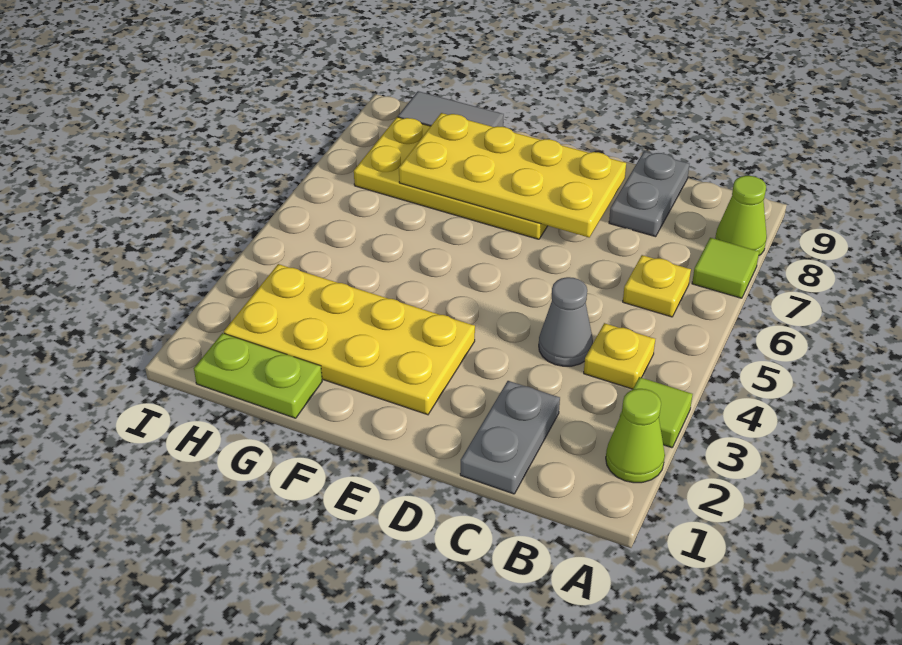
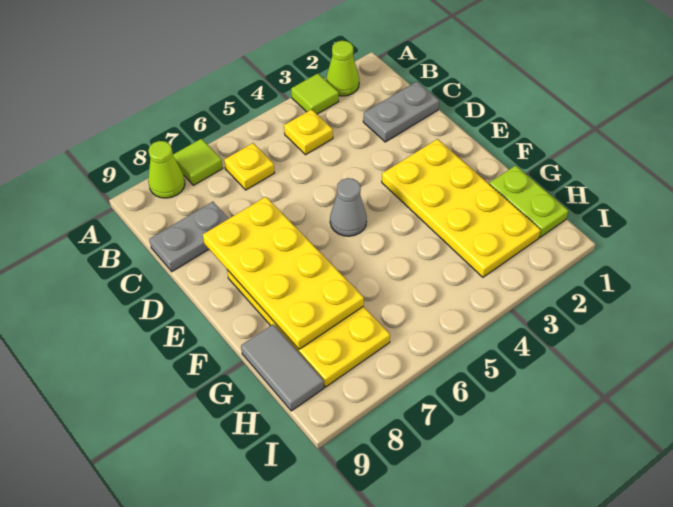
grey cone C4 level 1 -> grey cone E5 level 1

